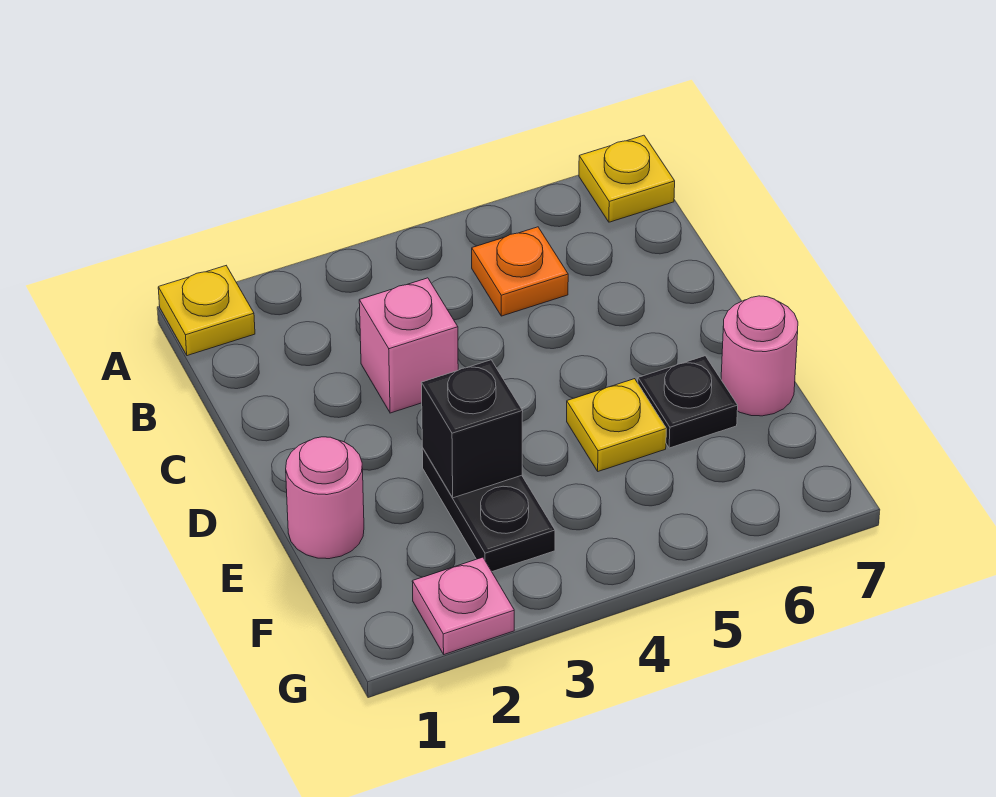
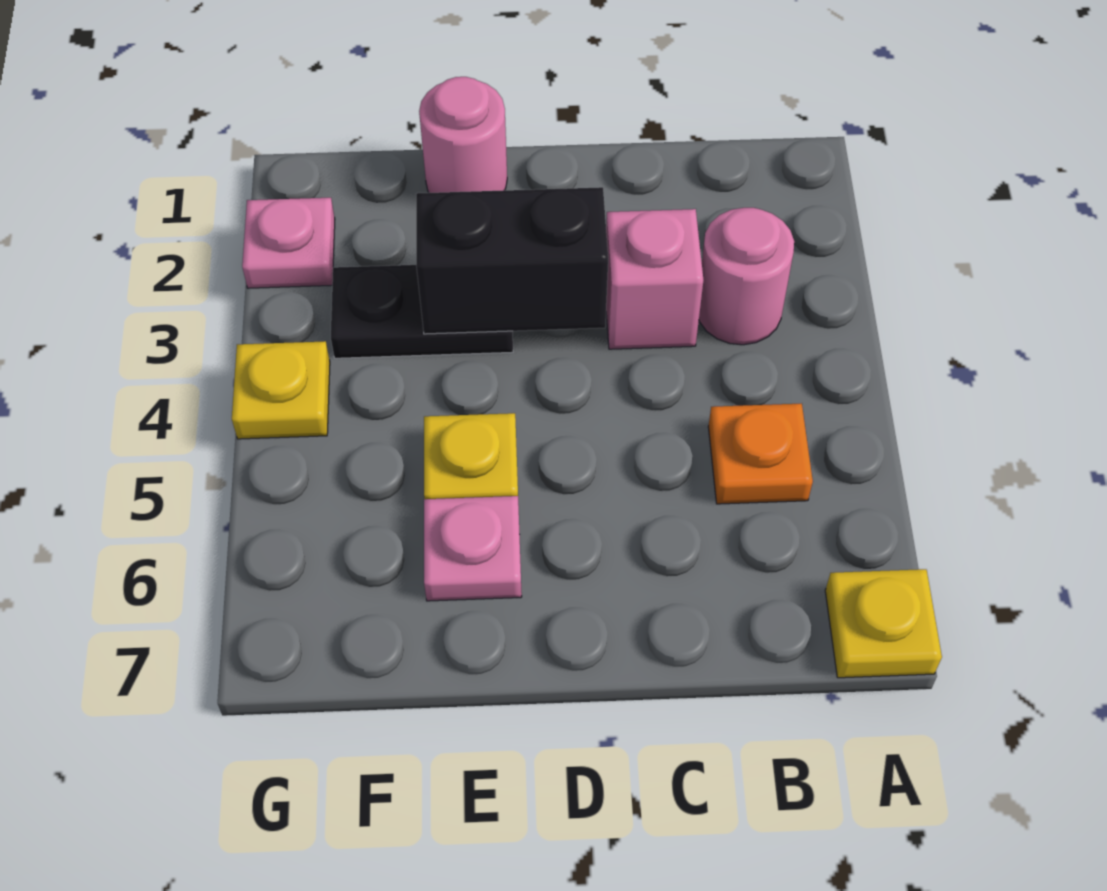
yellow plate A1 level 1 -> yellow plate G4 level 1
black brick E3 level 2 -> black brick D3:E3 level 2
black plate E6 level 1 -> pink plate E6 level 1
pink round brick E7 level 1 -> pink round brick B3 level 1

